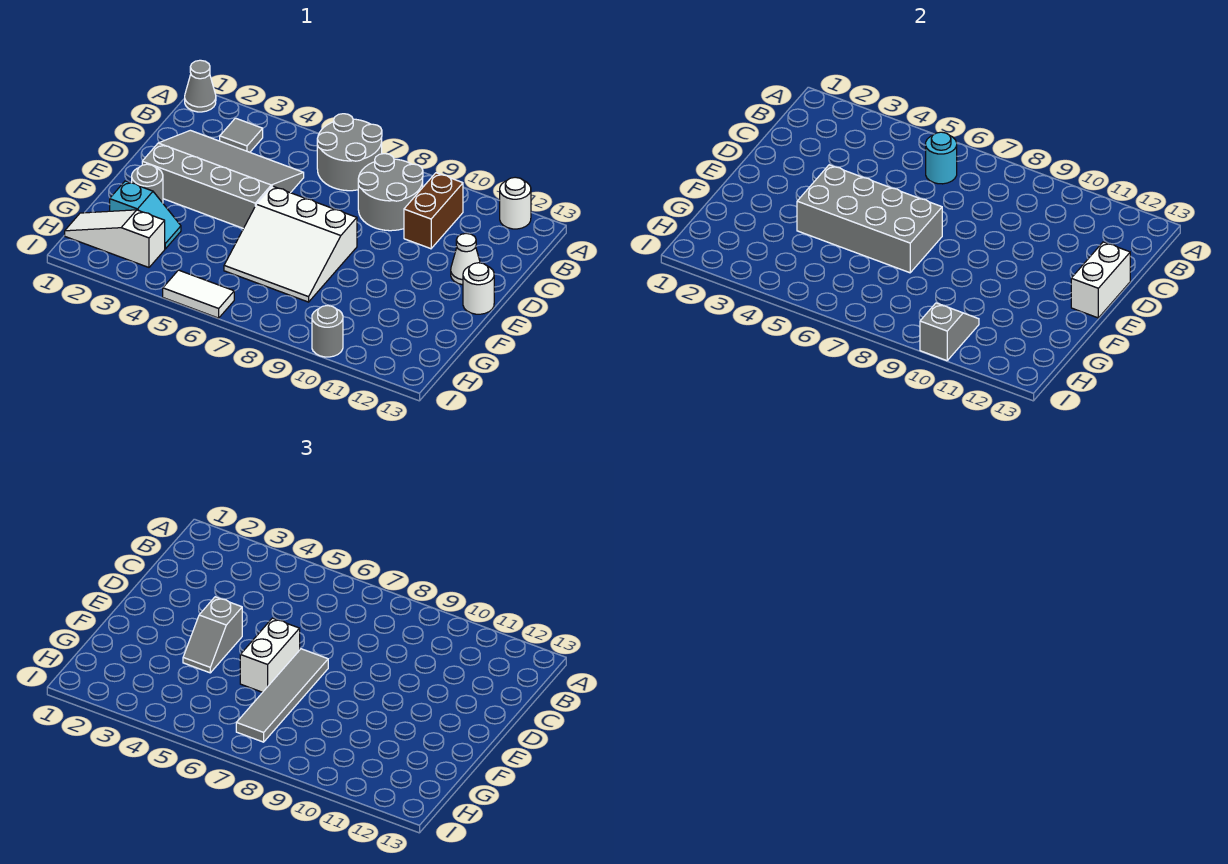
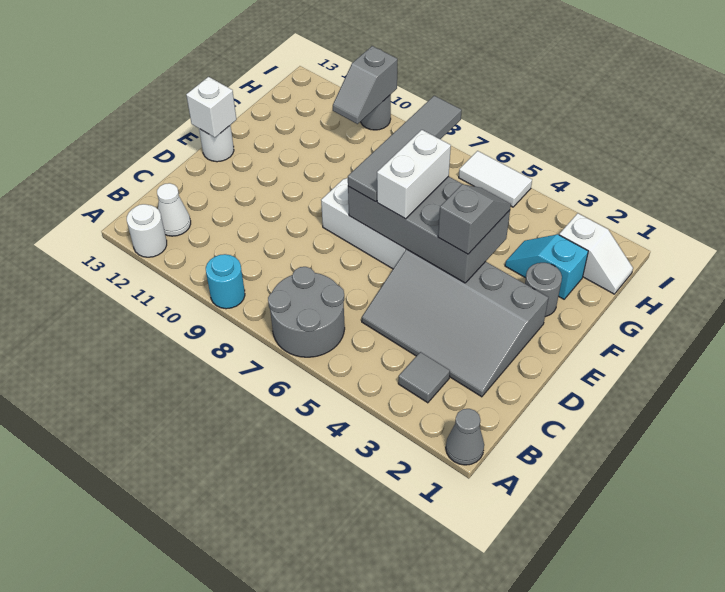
cyan round brick B6 level 2 -> cyan round brick A9 level 1
grey round brick B8:C9 level 1 -> none
brown brick B10:C10 level 1 -> none
white cone D12 level 1 -> white cone B12 level 1
white brick D13:E13 level 2 -> white brick E13 level 2
white slope H1:H3 level 1 top 3 -> white slope H1:H2 level 1 top 2

